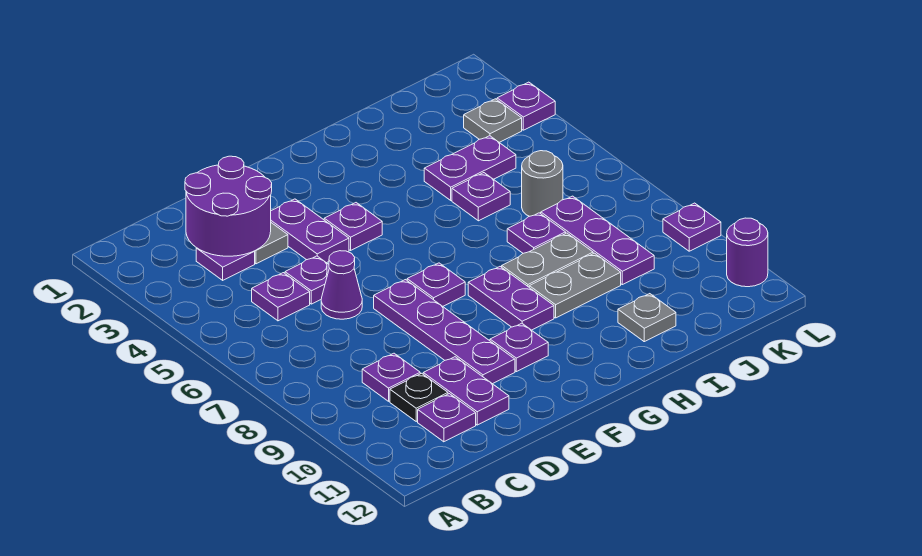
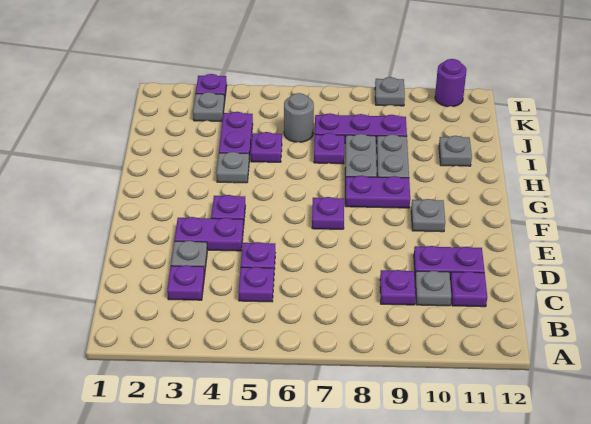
purple round brick C2:D3 level 2 -> none
black plate C10 level 1 -> grey plate C10 level 1
purple cone D6 level 1 -> none
purple plate E7:E10 level 1 -> none
purple plate F10 level 1 -> grey plate F10 level 1
none -> grey plate H4 level 1
purple plate L9 level 1 -> grey plate L9 level 1

